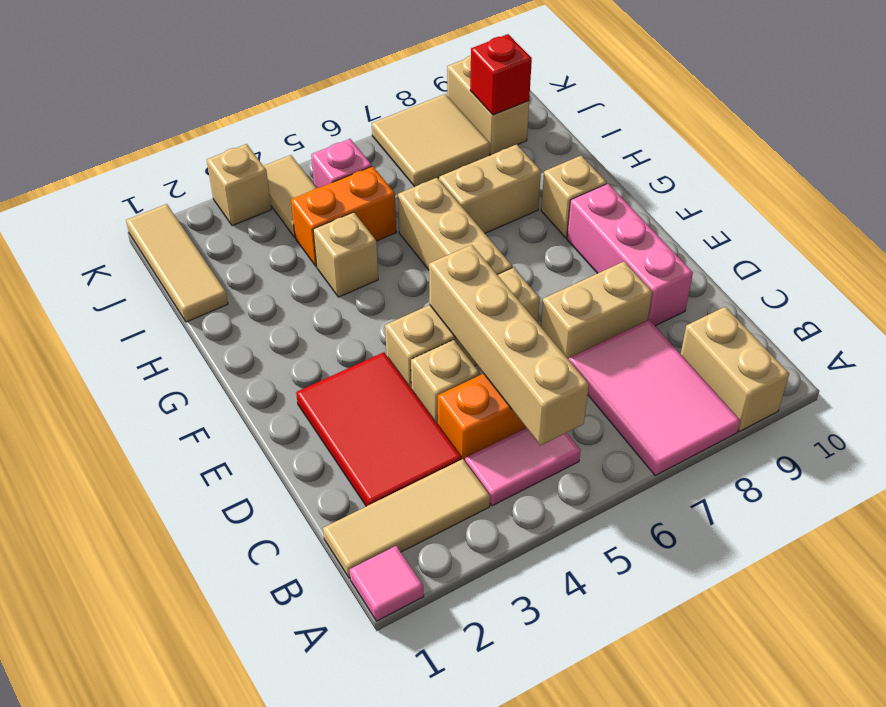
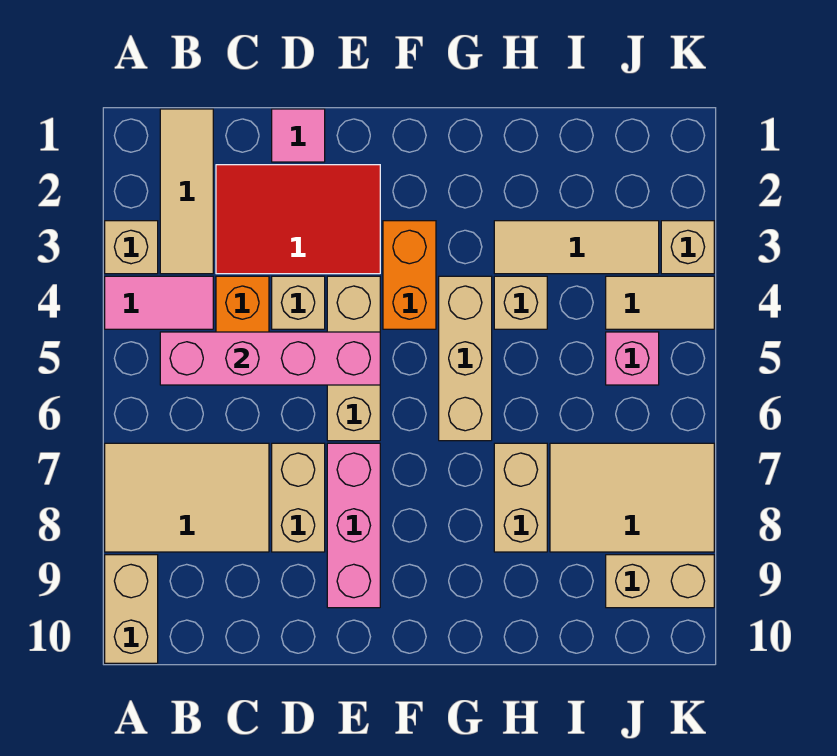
pink tile A1 level 1 -> pink tile D1 level 1
pink tile A7:C8 level 1 -> tan tile A7:C8 level 1
tan brick A9:B9 level 1 -> tan brick A9:A10 level 1
pink tile B4:B5 level 1 -> pink tile A4:B4 level 1
tan brick B5:E5 level 2 -> pink brick B5:E5 level 2
pink brick D9:F9 level 1 -> pink brick E7:E9 level 1
tan brick F6:H6 level 1 -> tan brick G4:G6 level 1
tan brick G9 level 1 -> tan brick A3 level 1
tan tile I1:K1 level 1 -> tan tile H3:J3 level 1
orange brick I4:I5 level 1 -> orange brick F3:F4 level 1
tan tile J7:K8 level 1 -> tan tile I7:K8 level 1
red brick J9 level 2 -> none

